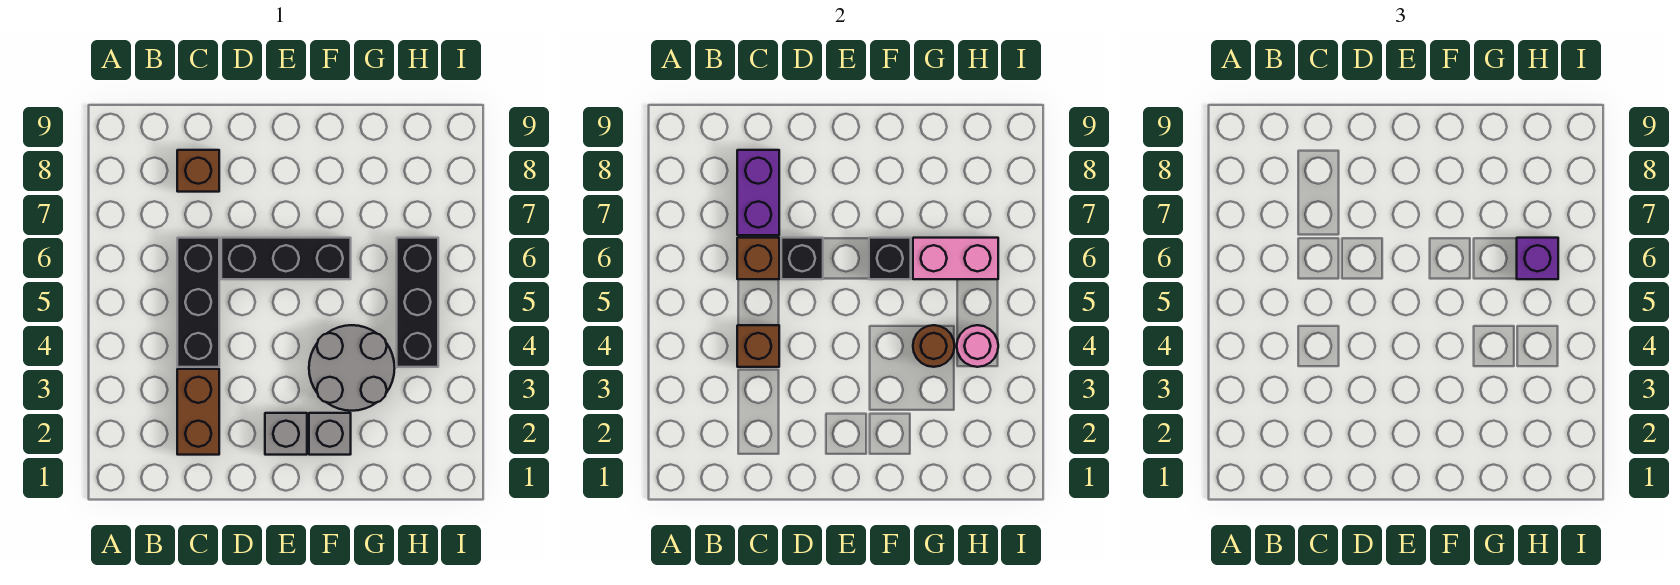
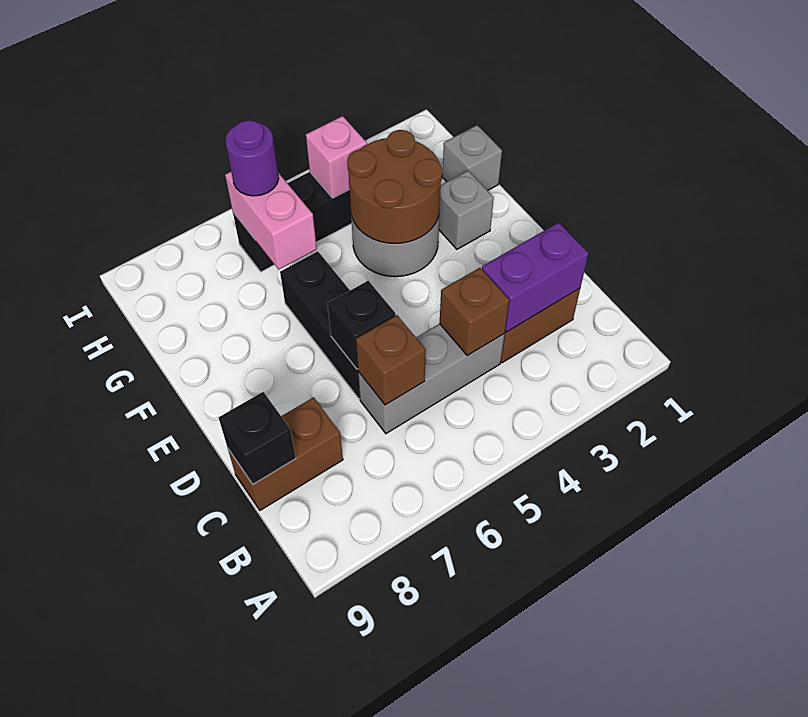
black brick C4:C6 level 1 -> grey brick C4:C6 level 1
purple brick C7:C8 level 2 -> purple brick C2:C3 level 2
brown brick C8 level 1 -> brown brick C8:C9 level 1
grey brick E2 level 1 -> grey brick G1 level 1
black brick F6 level 2 -> black brick C9 level 2
brown round brick G4 level 2 -> brown round brick F3:G4 level 2
pink round brick H4 level 2 -> pink brick H4 level 2
purple brick H6 level 3 -> purple round brick H6 level 3

